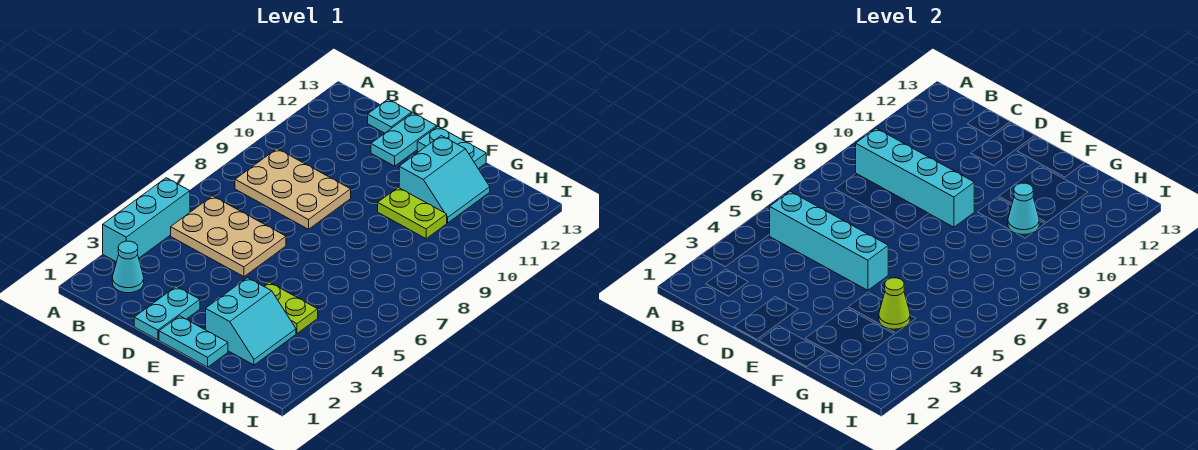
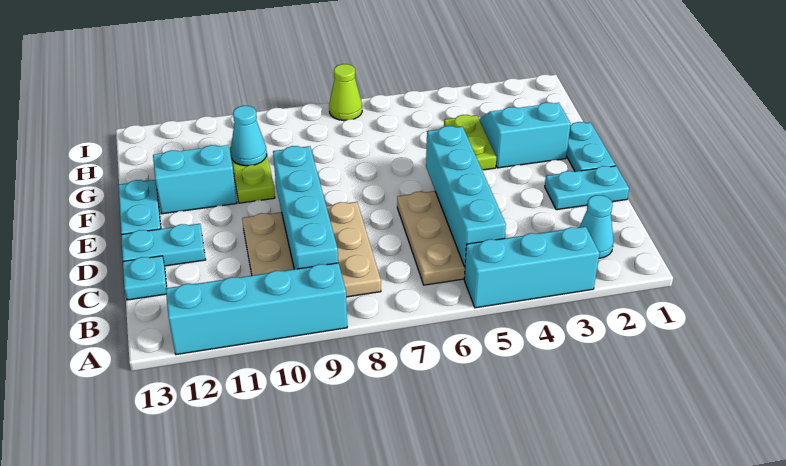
none -> cyan brick A9:A12 level 1
tan plate B8:D9 level 1 -> tan plate B8:D10 level 1
lime cone G4 level 2 -> lime cone I7 level 1

